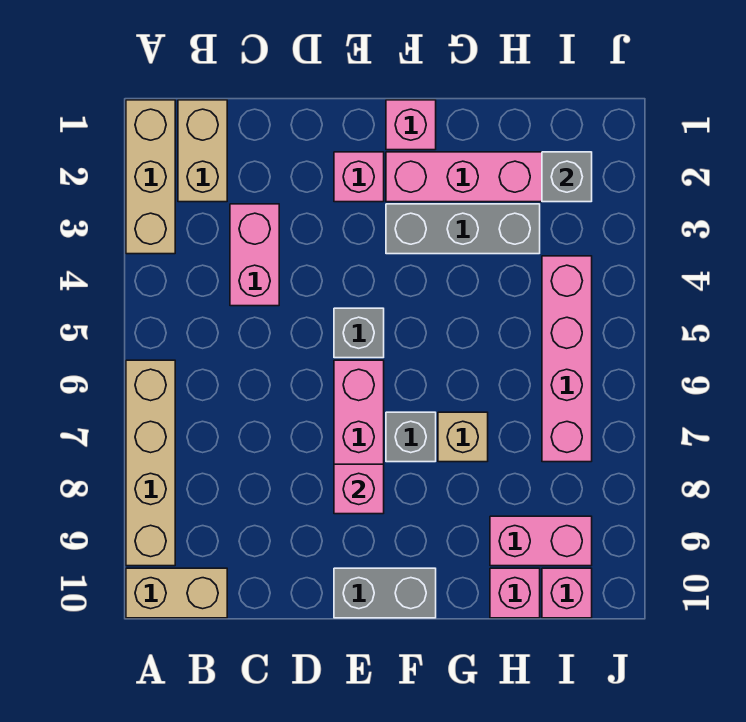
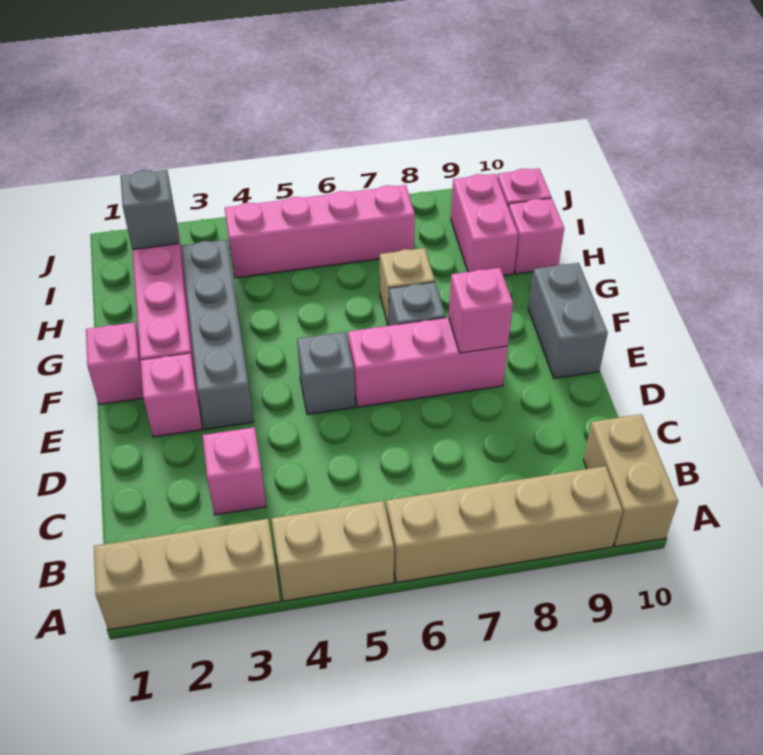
tan brick B1:B2 level 1 -> tan brick A4:A5 level 1
pink brick C3:C4 level 1 -> pink brick C3 level 1
grey brick F3:H3 level 1 -> grey brick E3:H3 level 1

